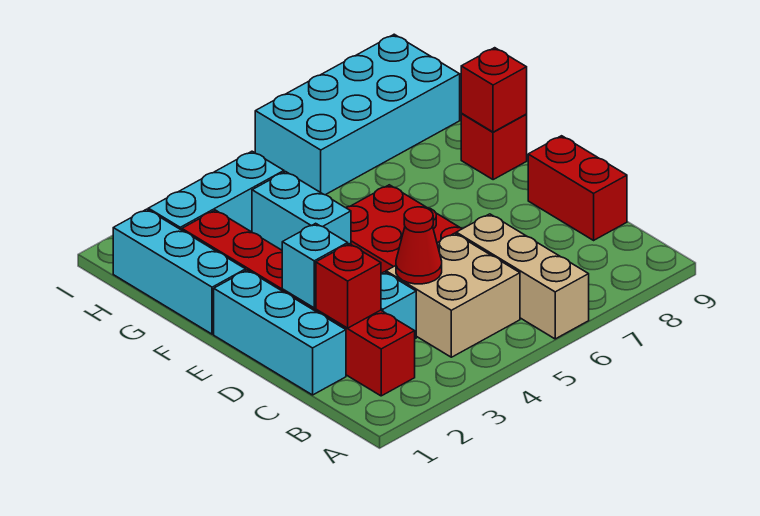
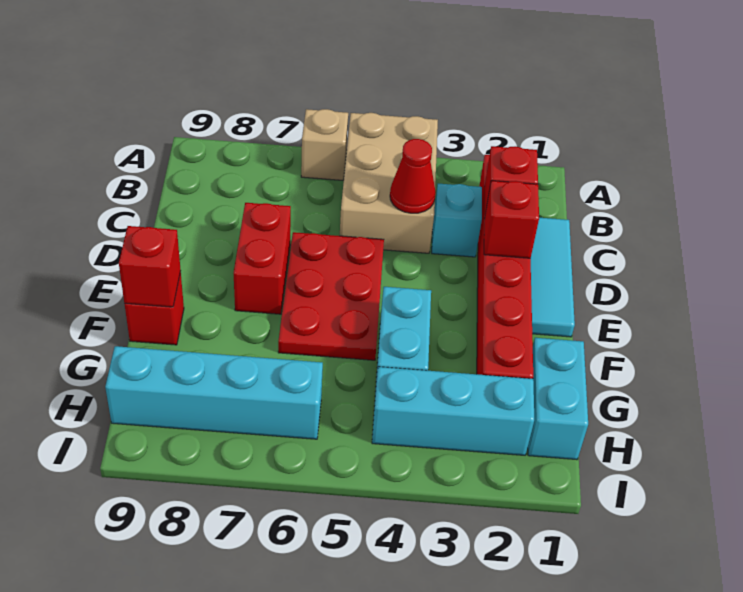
tan brick A6:C6 level 1 -> tan brick A6 level 1
tan brick B4:C5 level 1 -> tan brick A4:C5 level 1
cyan brick C1:E1 level 1 -> cyan tile C1:E1 level 1
red brick C9:D9 level 1 -> red brick D7:E7 level 1
cyan brick D2 level 2 -> red brick D2 level 2
cyan brick F1:H1 level 1 -> cyan brick G1:H1 level 1
cyan brick H6:I9 level 1 -> cyan brick H6:H9 level 1

